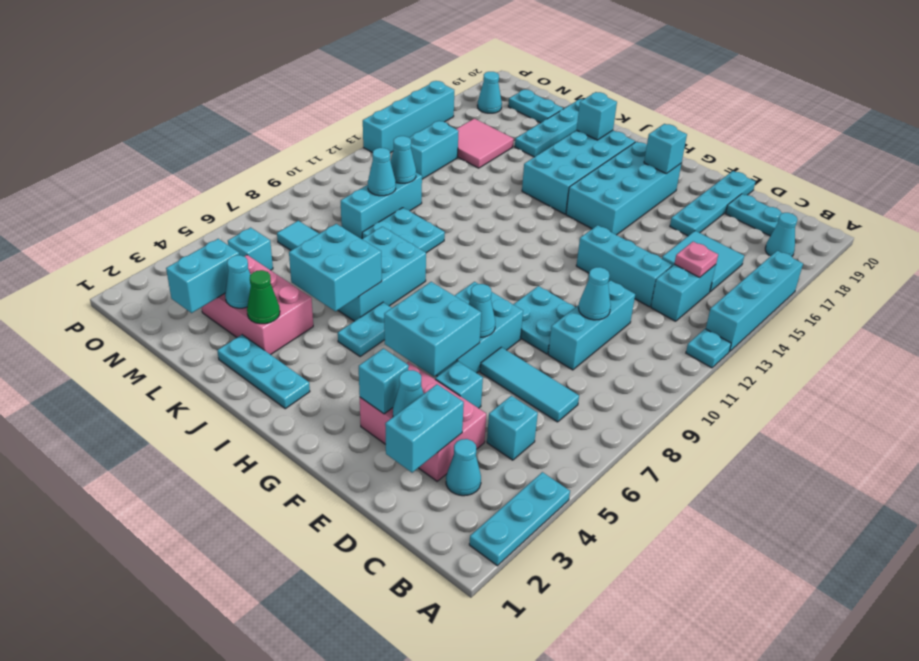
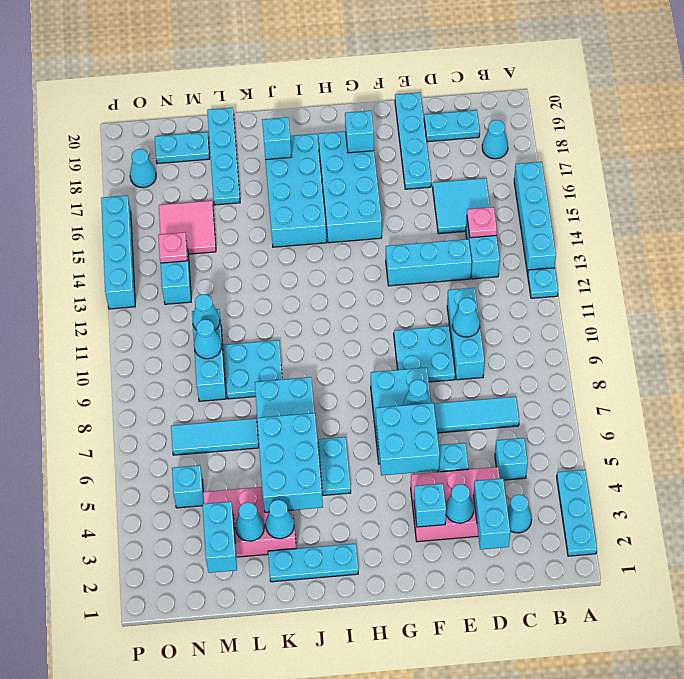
cyan brick J5:K6 level 2 -> cyan brick J4:K6 level 2
green cone K3 level 2 -> cyan cone K3 level 2
none -> pink plate N14 level 2

